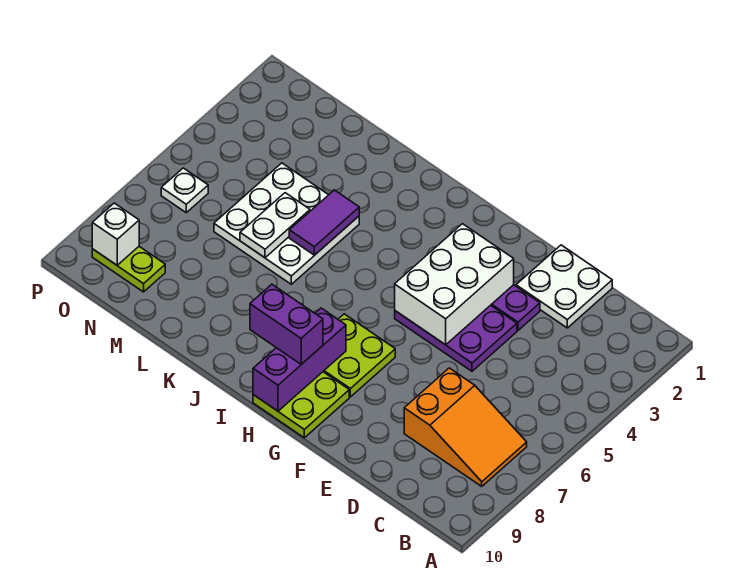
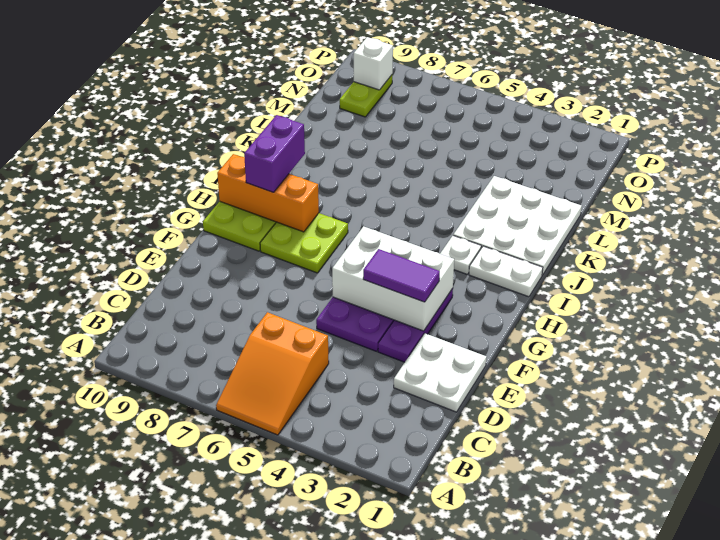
orange slope B7:D8 level 1 top D -> orange slope A5:C6 level 1 top C
purple brick H8:H10 level 2 -> orange brick H8:H10 level 2
white plate K4:M6 level 1 -> white plate J1:L3 level 1
purple tile K4:K5 level 2 -> purple tile F3:F4 level 3
white plate L5:L6 level 2 -> white plate I1:I2 level 1
white plate O6 level 1 -> white plate I3 level 1

